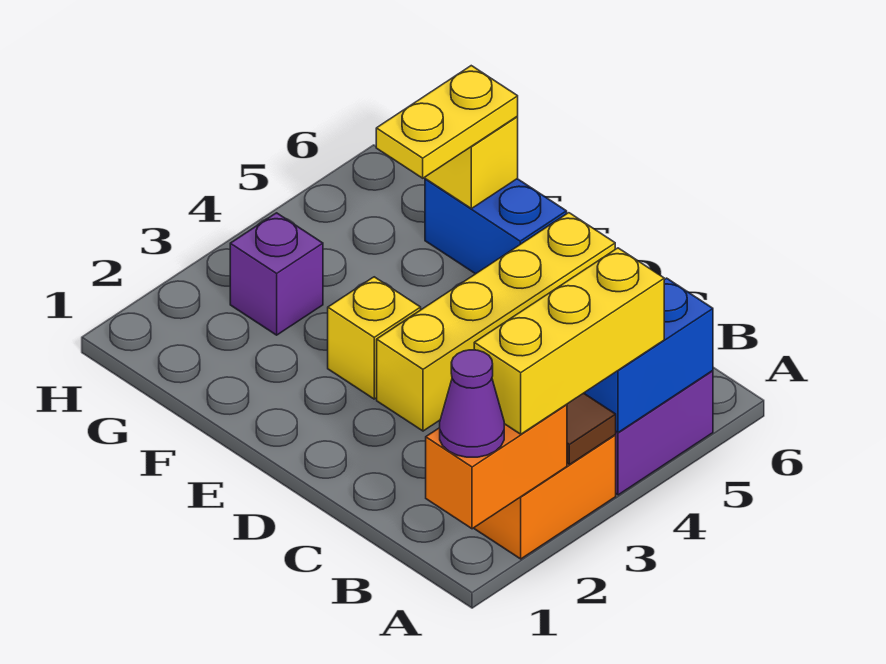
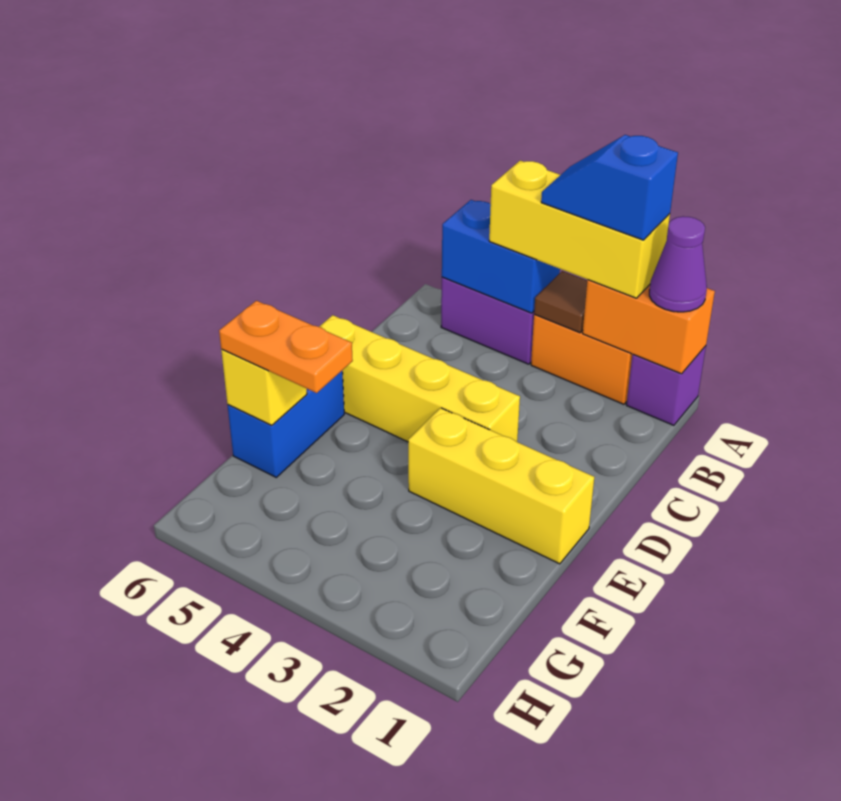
none -> blue slope A2:A3 level 4 top 2
yellow brick E3 level 1 -> yellow brick E1:E3 level 1
yellow plate F5:F6 level 3 -> orange plate F5:F6 level 3
purple brick G3 level 1 -> purple brick A1 level 1

